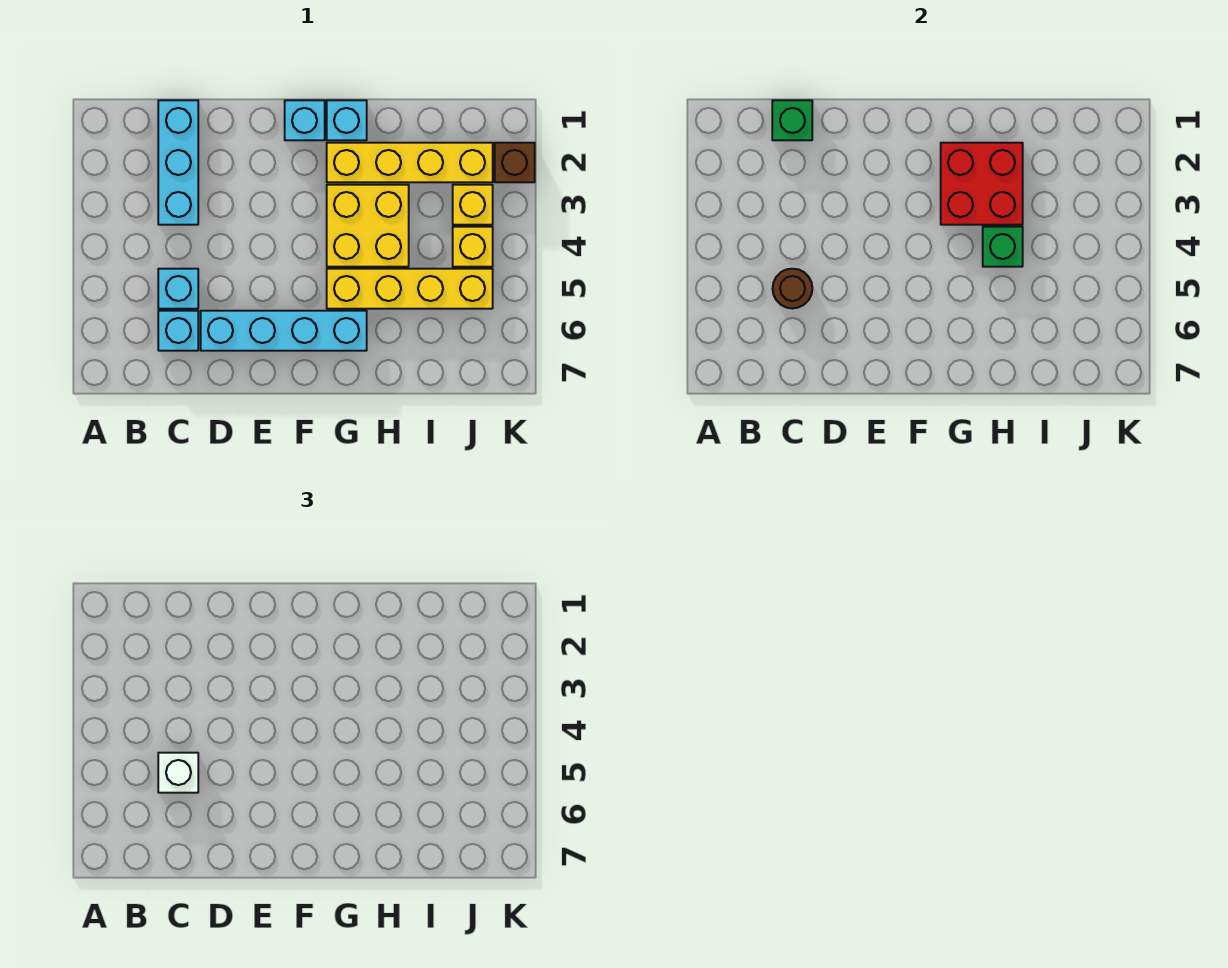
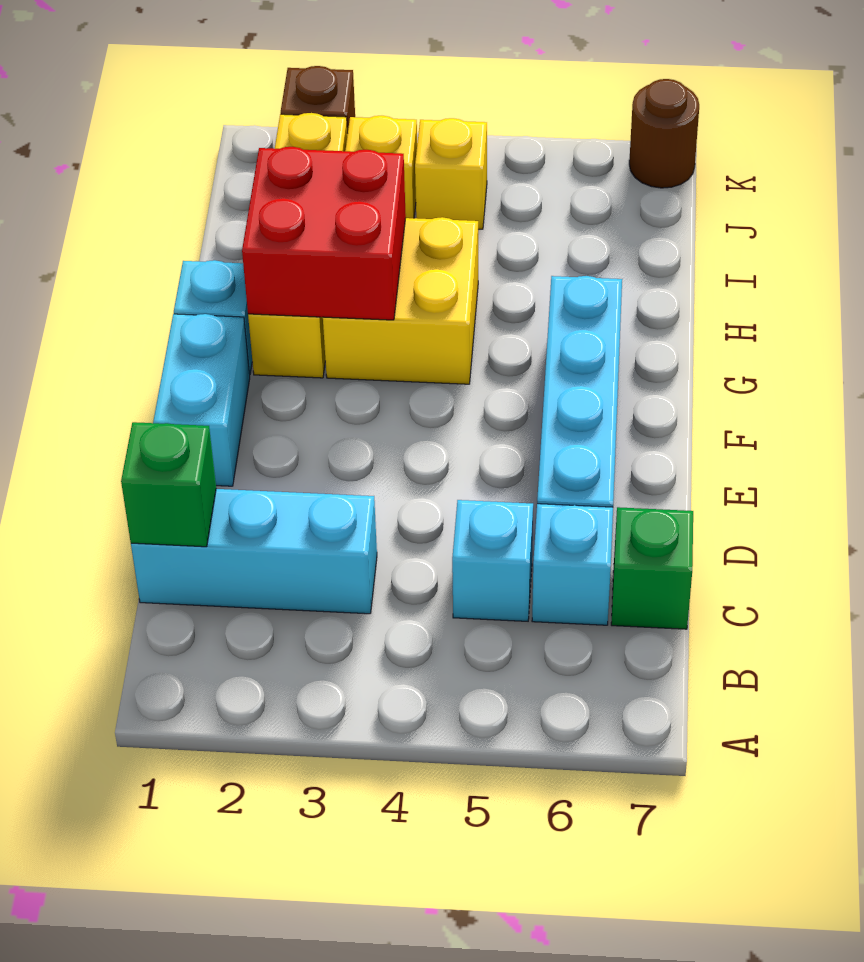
brown round brick C5 level 2 -> brown round brick K7 level 1
white brick C5 level 3 -> none
cyan brick F1 level 1 -> cyan brick E1:F1 level 1
yellow brick G5:J5 level 1 -> none
green brick H4 level 2 -> green brick C7 level 1

